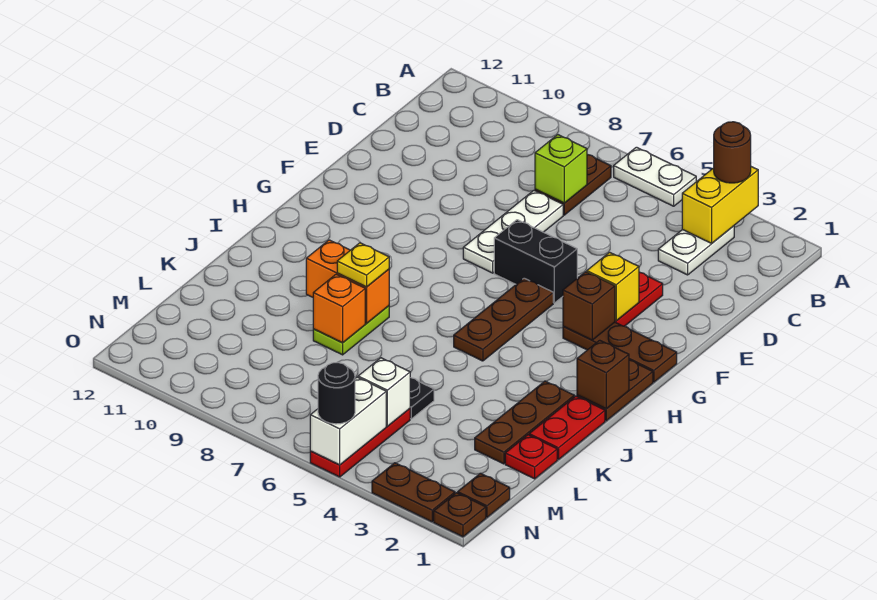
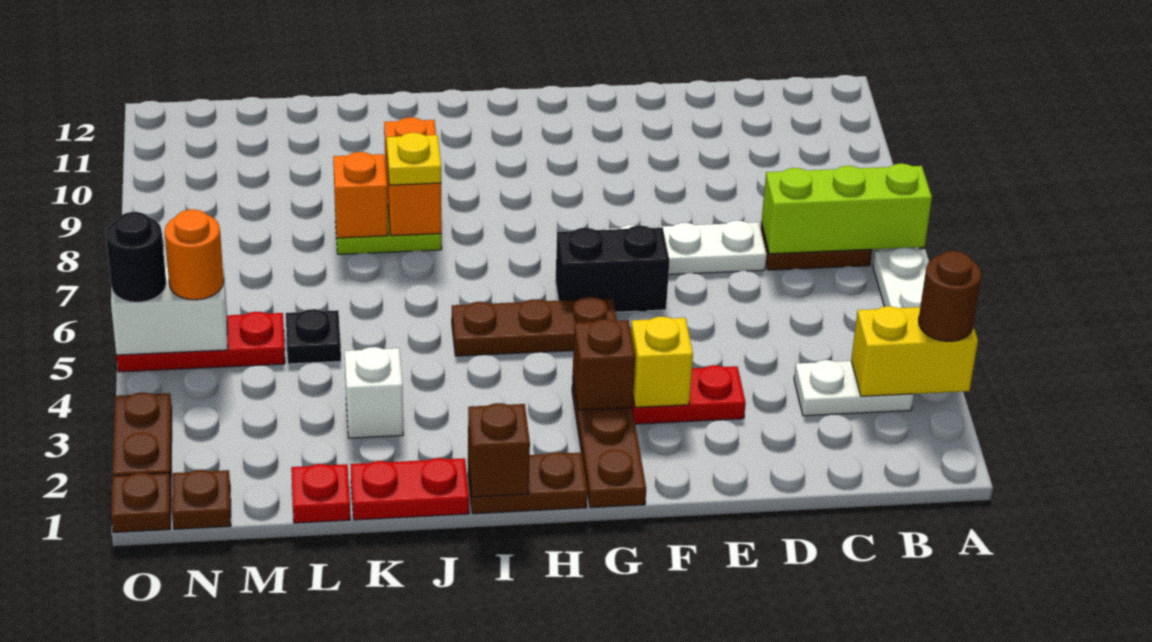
lime brick C7 level 2 -> lime brick A7:C7 level 2
black brick F5:F6 level 1 -> black brick F6:G6 level 1
brown plate J2:L2 level 1 -> none
white brick M5 level 2 -> white brick K3 level 1
none -> orange round brick N5 level 3

